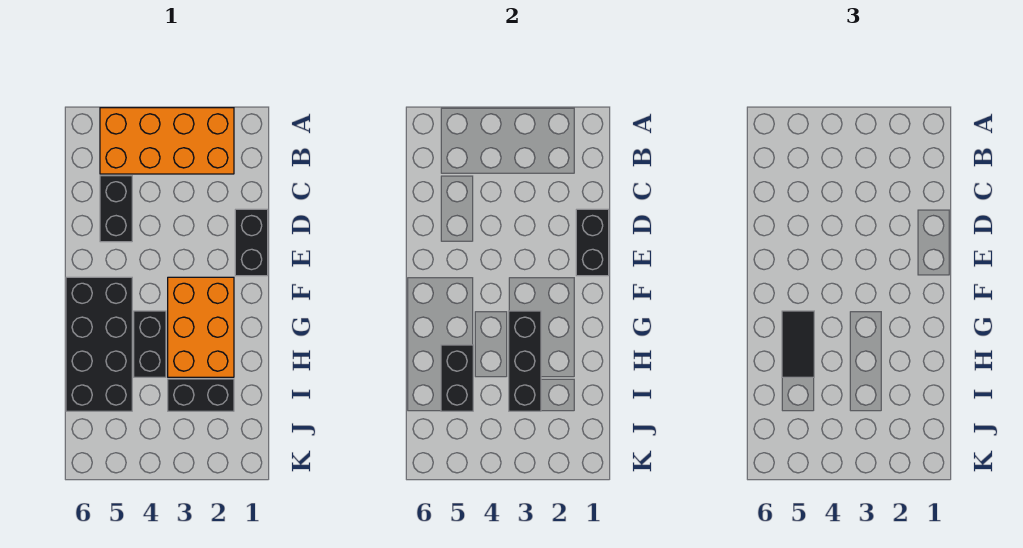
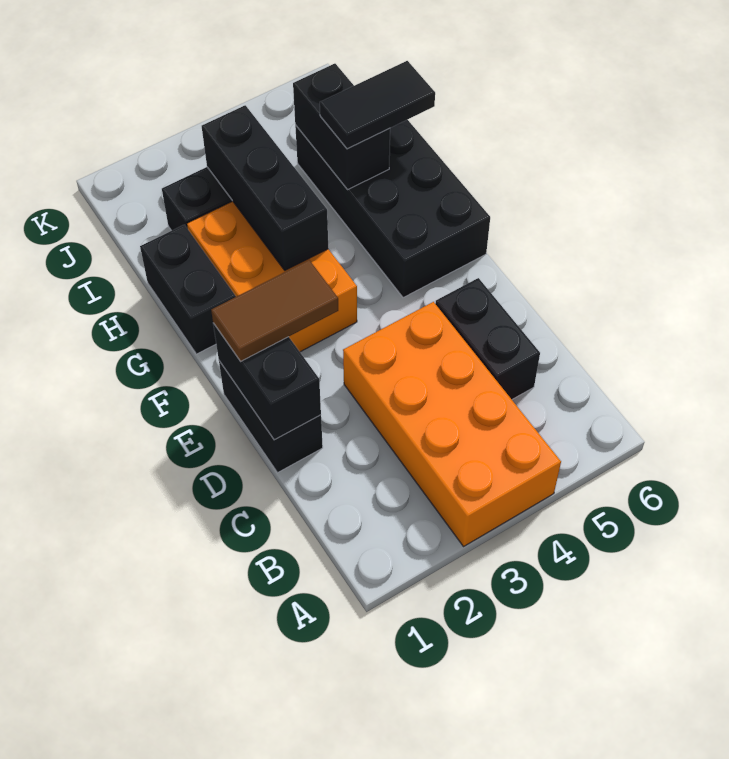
orange brick A2:B5 level 1 -> orange brick A3:D4 level 1
none -> brown tile E1:E2 level 3
black brick G4:H4 level 1 -> black brick G1:H1 level 1
black tile G5:H5 level 3 -> black tile H5:H6 level 3

